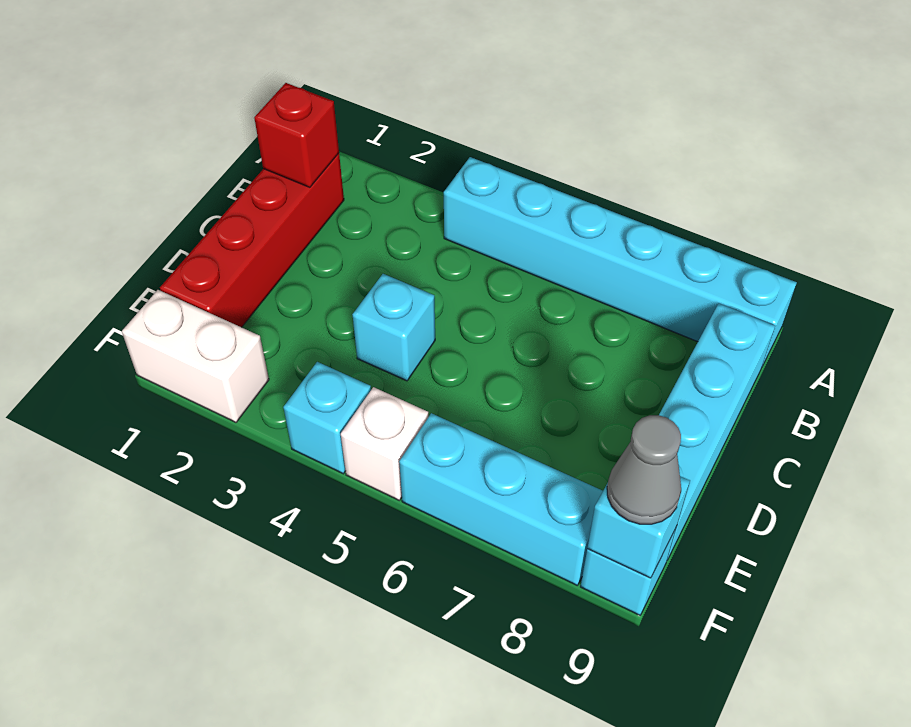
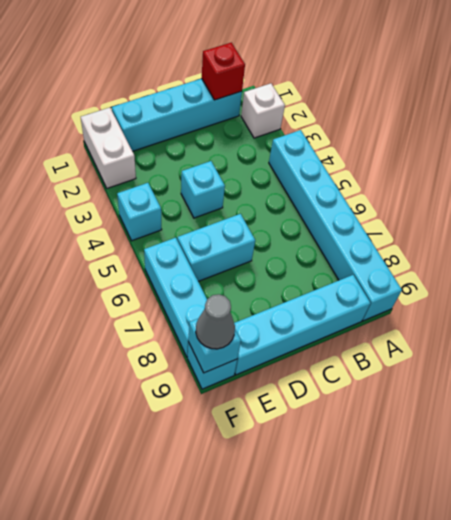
red brick B1:E1 level 1 -> cyan brick B1:E1 level 1
none -> cyan brick D6:E6 level 1
white brick F5 level 1 -> white brick A2 level 1

